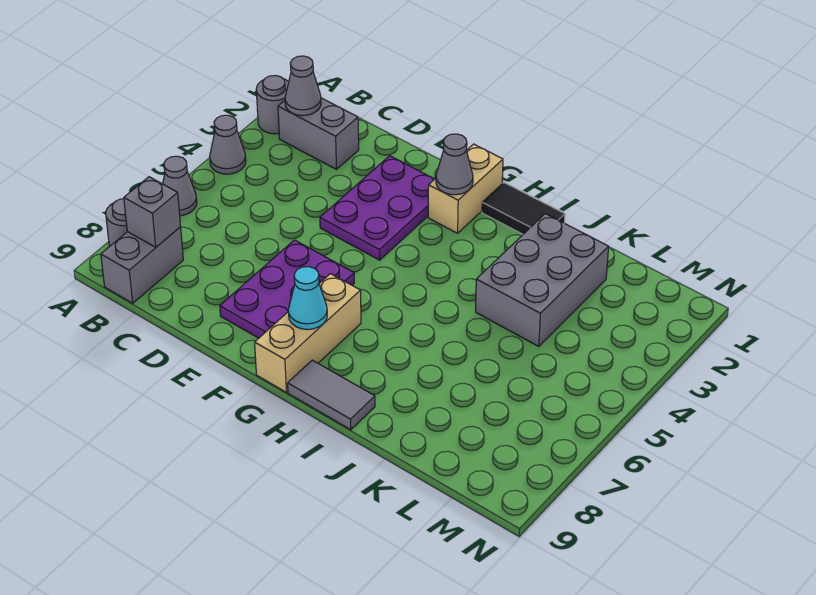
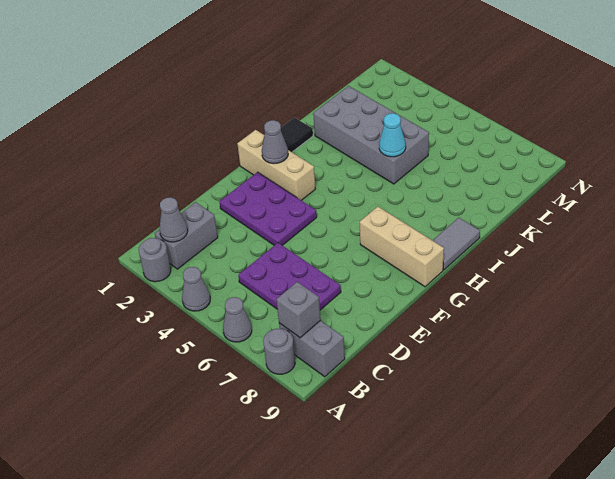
purple plate E6:F8 level 1 -> purple plate C5:D7 level 1
tan brick G1:G2 level 1 -> tan brick G1:G3 level 1
cyan cone G8 level 2 -> cyan cone J5 level 2
grey brick J2:K4 level 1 -> grey brick J2:K5 level 1

